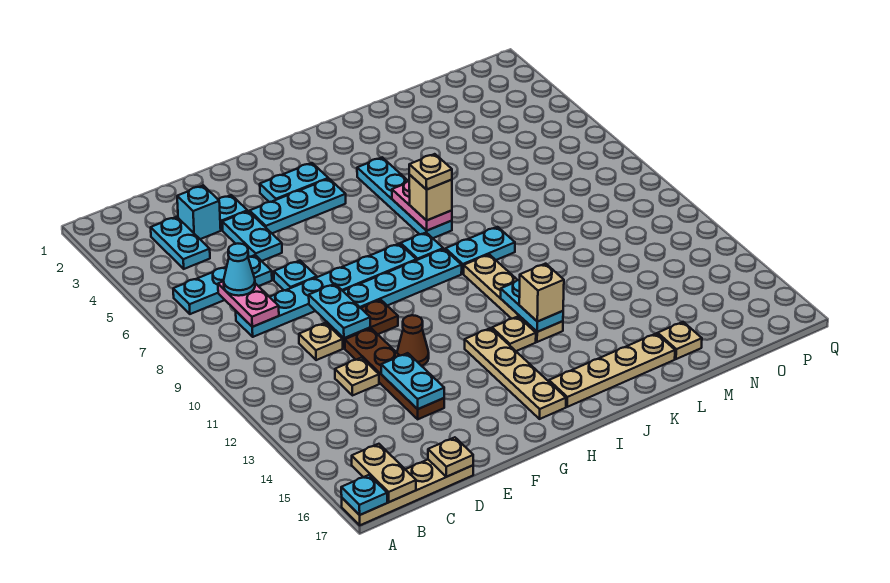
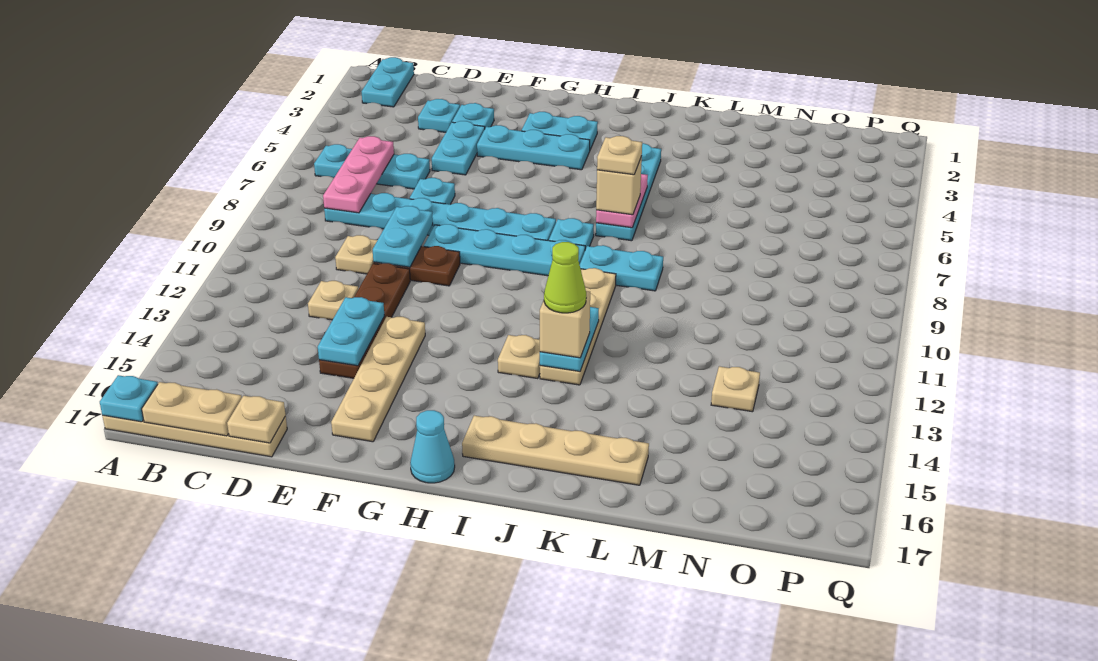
tan plate B16:B17 level 2 -> tan plate B17:C17 level 2
cyan plate C3:C4 level 1 -> cyan plate B1:B2 level 1
pink plate C7:C8 level 2 -> pink plate C6:C8 level 2
cyan cone C7 level 3 -> cyan cone H17 level 1
cyan brick D3 level 1 -> cyan plate D3 level 1
brown cone F12 level 1 -> none
tan plate H13:H16 level 1 -> tan plate F13:F16 level 1
none -> lime cone J13 level 4
tan plate M16 level 1 -> tan plate N13 level 1

